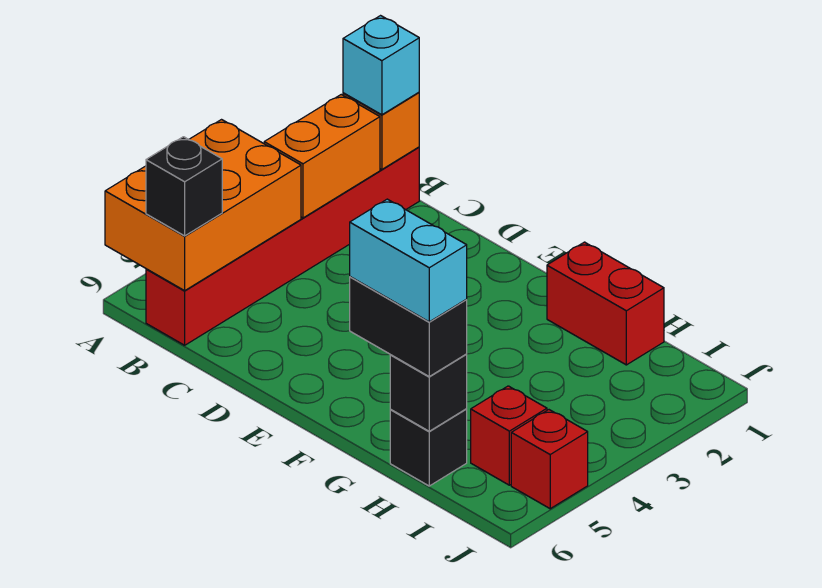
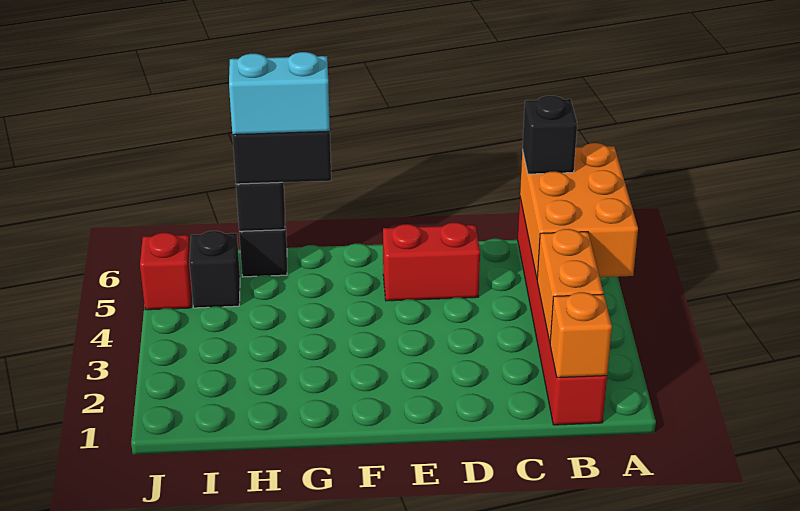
cyan brick B1 level 3 -> none
red brick G1:H1 level 1 -> red brick D5:E5 level 1
red brick I5 level 1 -> black brick I5 level 1

